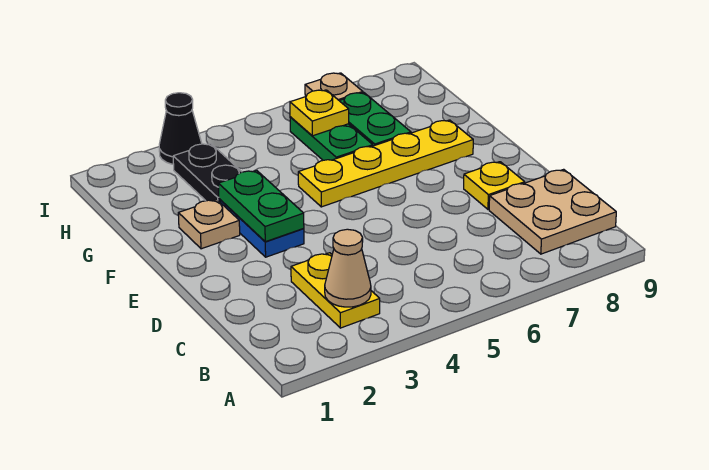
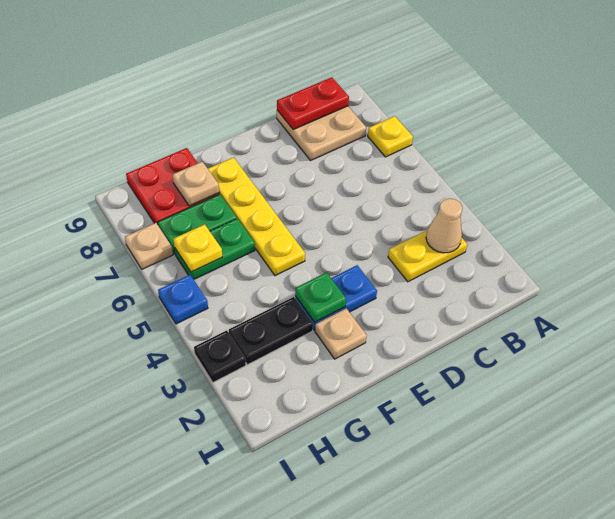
none -> red plate B9:C9 level 2
yellow plate D8 level 1 -> yellow plate A7 level 1
green plate E3:F3 level 2 -> green plate F3 level 2
none -> red plate G8:H9 level 1
none -> tan plate G8 level 2
black cone I3 level 1 -> black plate I3 level 1
none -> blue plate I5 level 1

